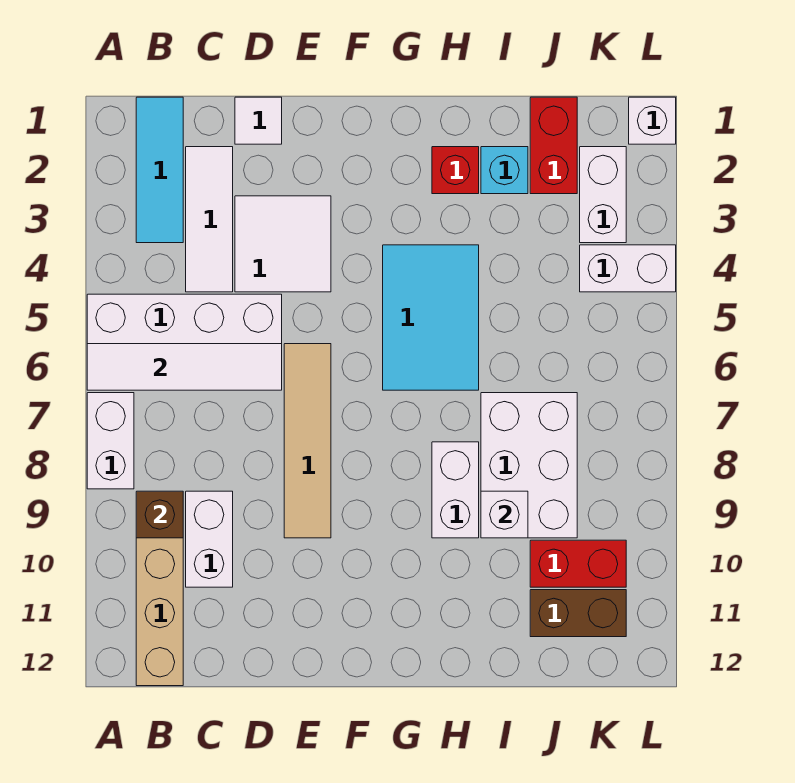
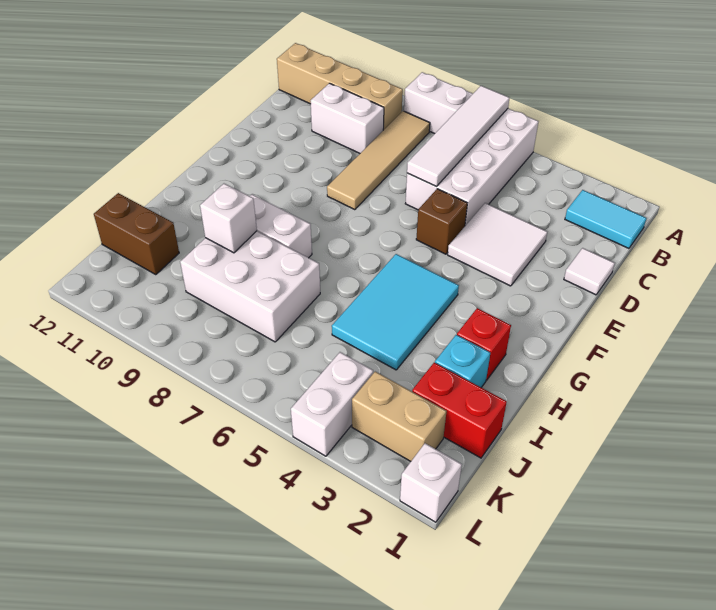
cyan tile B1:B3 level 1 -> cyan tile B1:B2 level 1
brown brick B9 level 2 -> brown brick E5 level 1
white tile C2:C4 level 1 -> none
tan tile E6:E9 level 1 -> tan tile B8:E8 level 1
cyan tile G4:H6 level 1 -> cyan tile G4:I5 level 1
red brick J10:K10 level 1 -> none
brown brick J11:K11 level 1 -> brown brick J11:J12 level 1
white brick K2:K3 level 1 -> tan brick K2:K3 level 1

